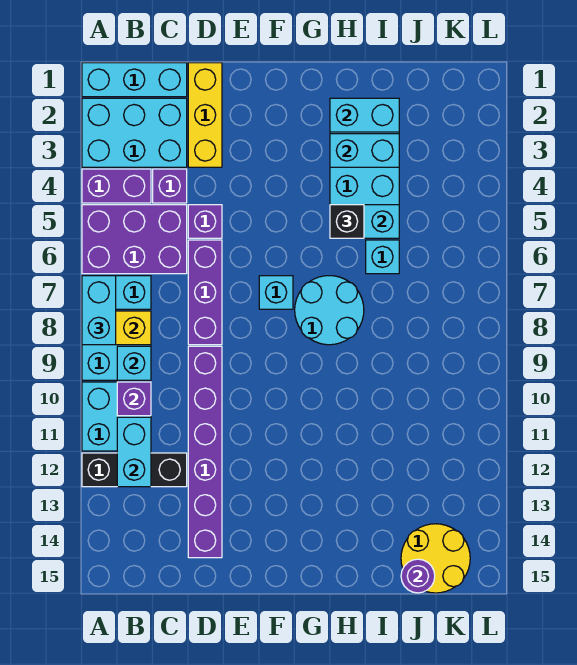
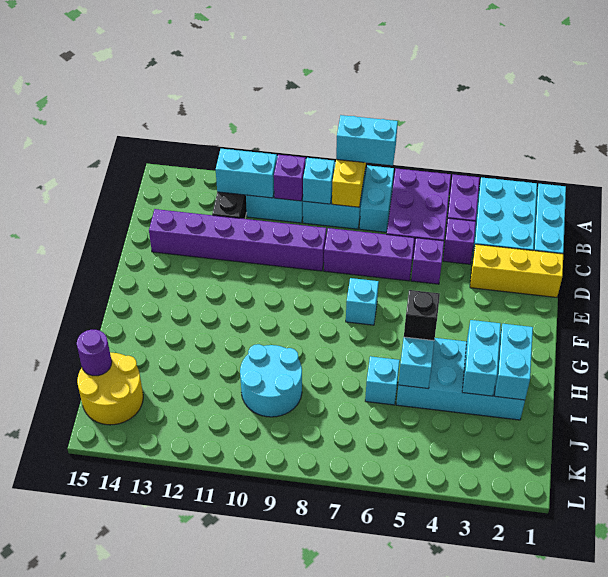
cyan round brick G7:H8 level 1 -> cyan round brick I9:J10 level 1

